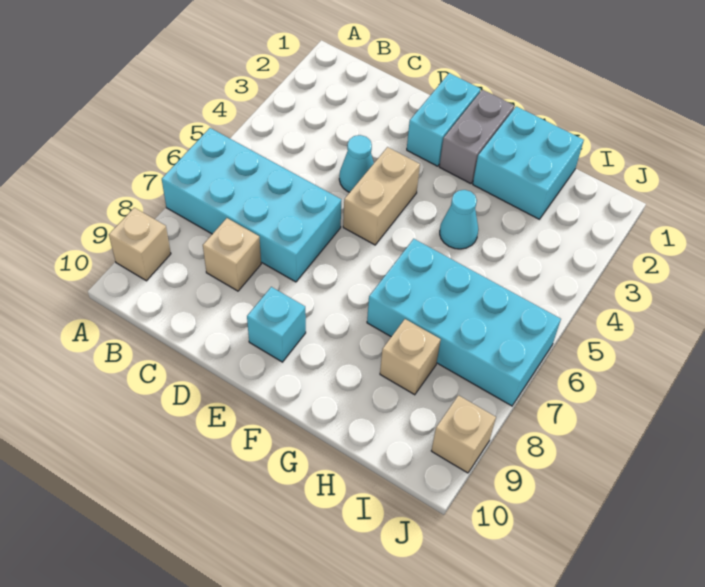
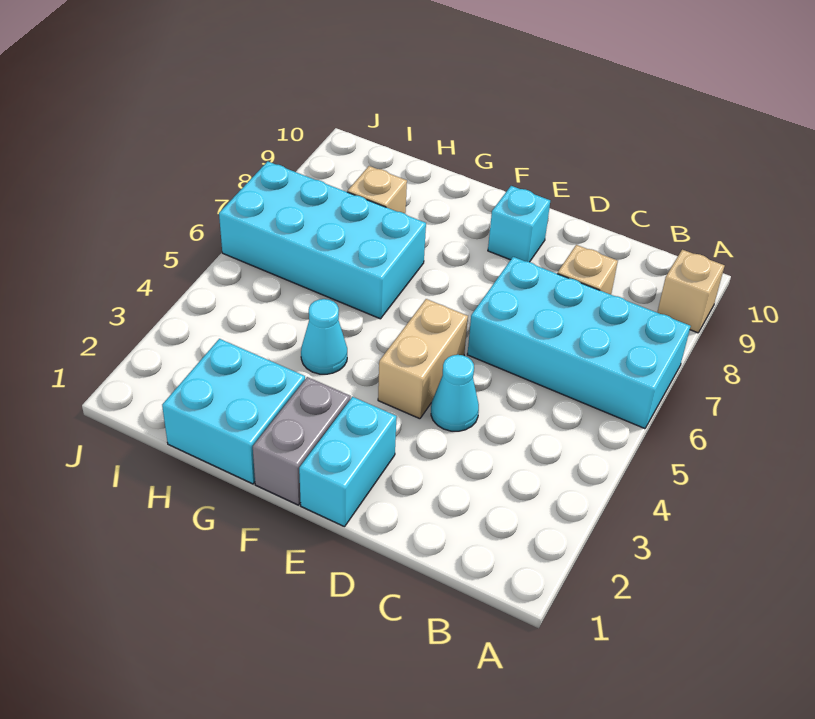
tan brick J9 level 1 -> none

